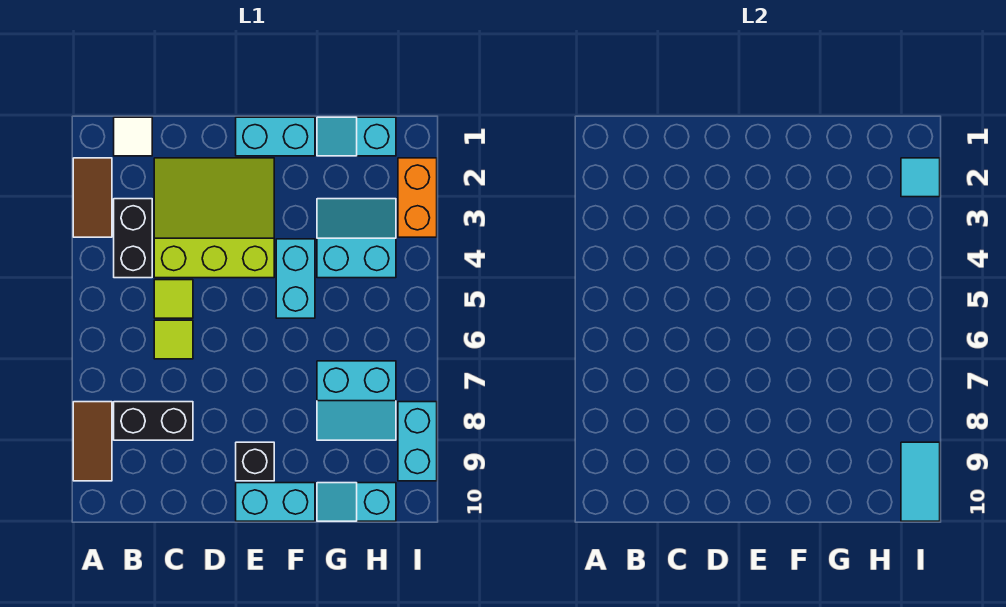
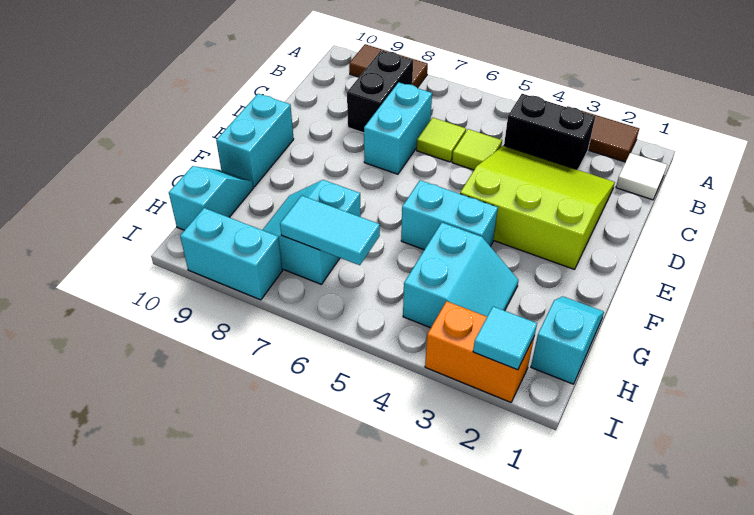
lime slope C2:E4 level 1 top 4 -> lime slope C2:E4 level 1 top E
cyan brick E1:F1 level 1 -> cyan brick C7:D7 level 1
black brick E9 level 1 -> none
cyan tile I9:I10 level 2 -> cyan tile H6:H7 level 2

